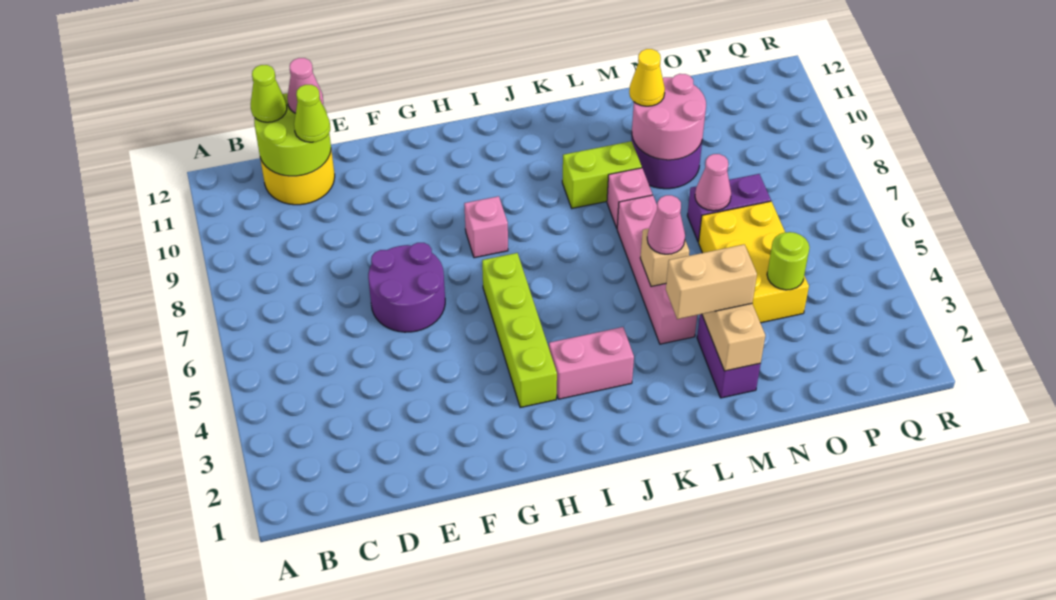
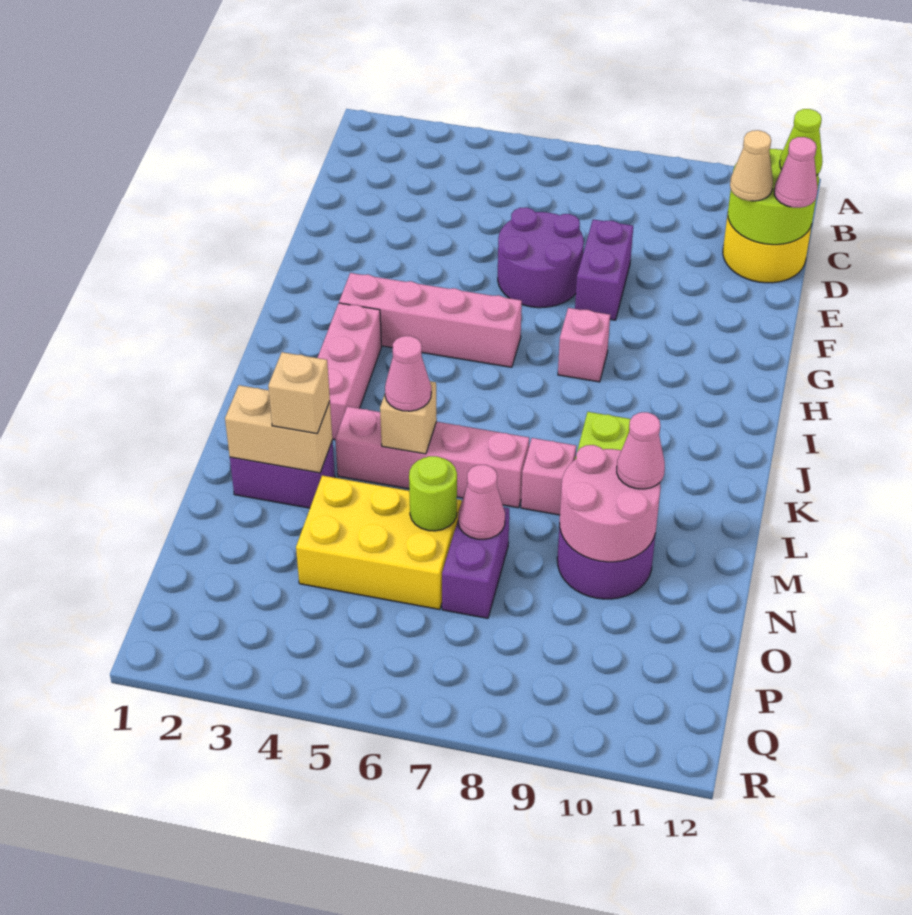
lime cone D11 level 3 -> tan cone D11 level 3
none -> purple brick E8:F8 level 1
lime brick H3:H6 level 1 -> pink brick H3:H6 level 1
pink brick I3:J3 level 1 -> pink brick I3:K3 level 1
tan brick L3:M3 level 3 -> tan brick M3 level 3
yellow cone M10 level 3 -> pink cone M10 level 3
lime round brick O4 level 2 -> lime round brick N6 level 2

